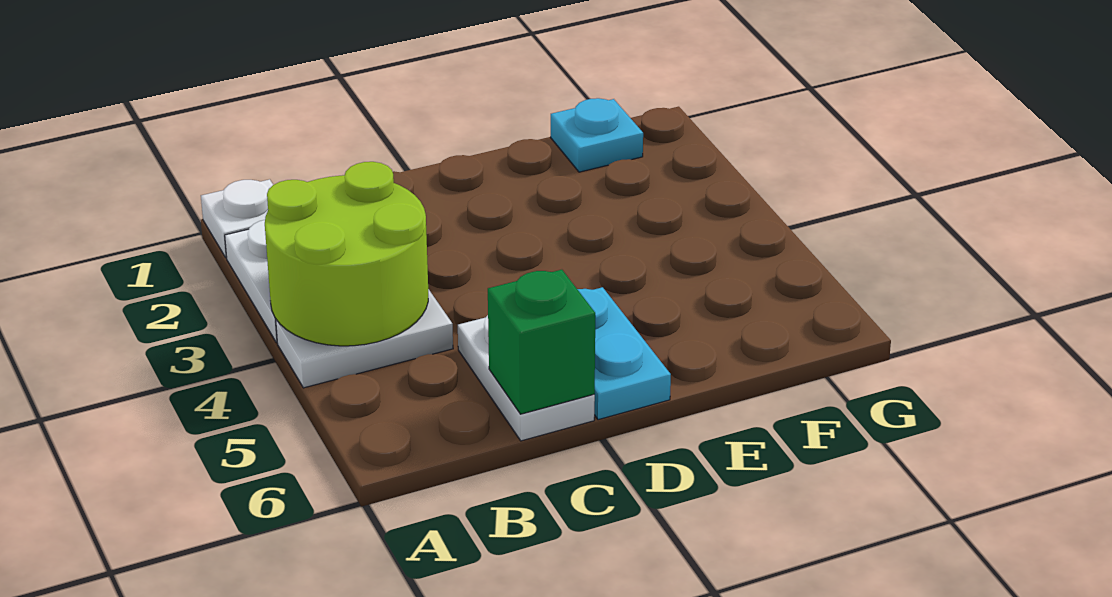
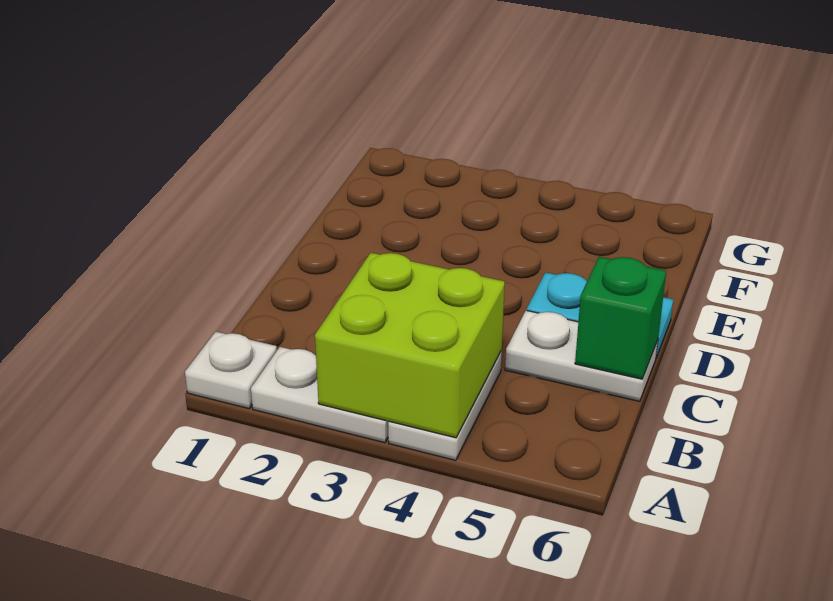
lime round brick A3:B4 level 2 -> lime brick A3:B4 level 2
cyan plate F1 level 1 -> none

